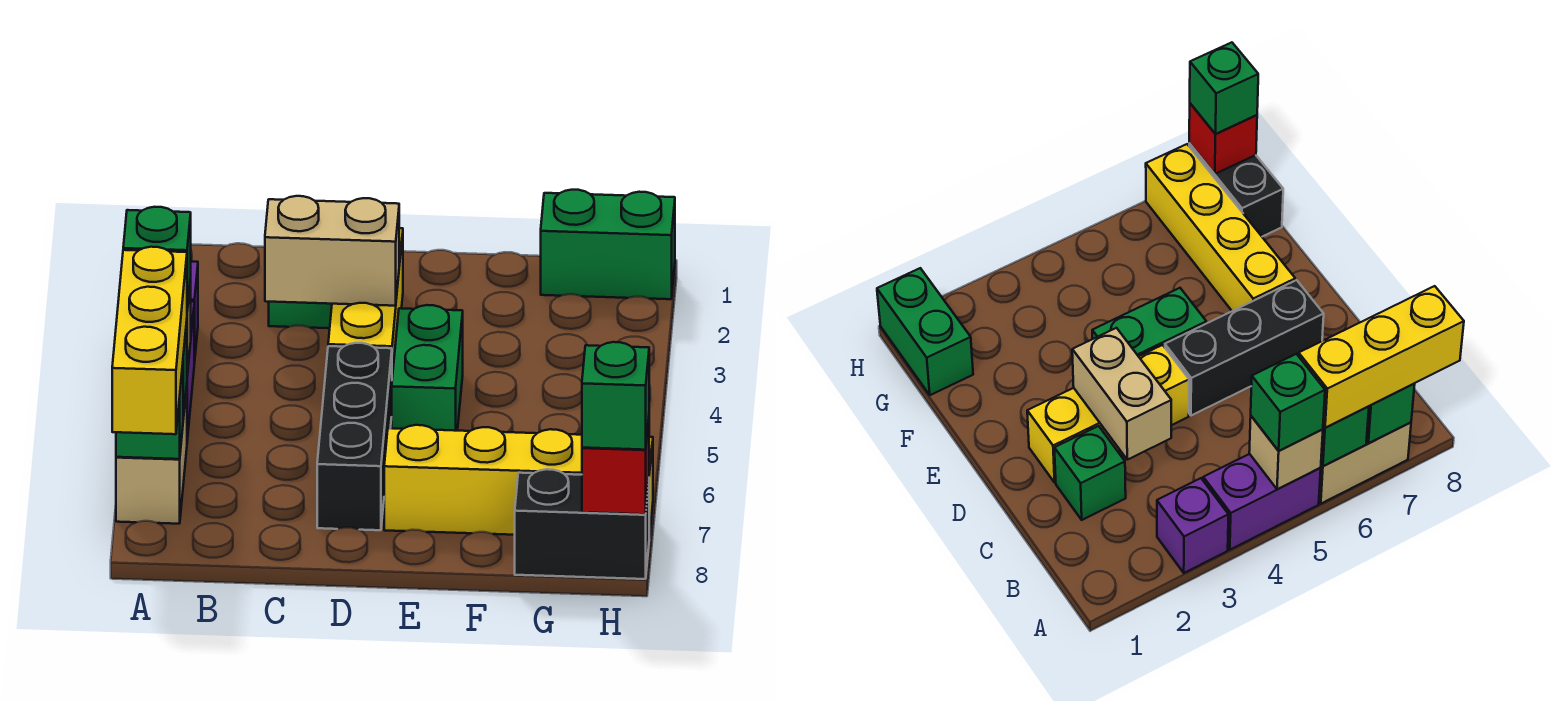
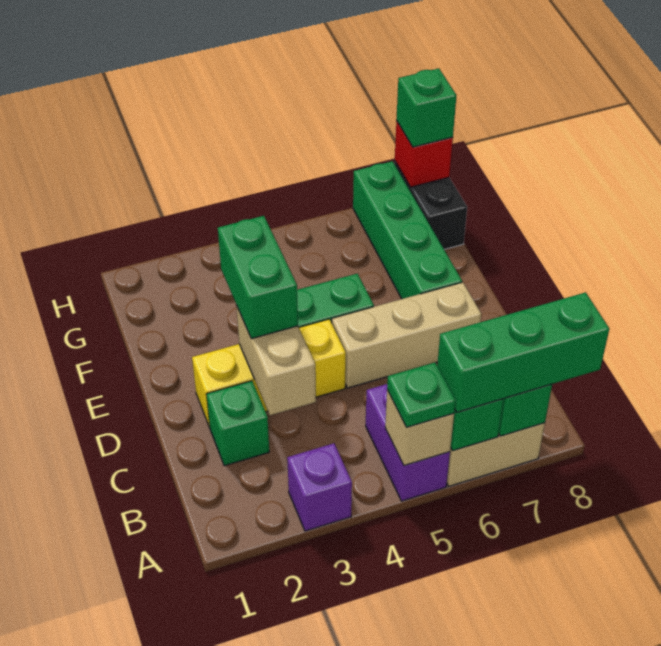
purple brick A4:A5 level 1 -> purple brick A5:B5 level 1
green brick A5 level 3 -> green plate A5 level 3
yellow brick A6:A8 level 3 -> green brick A6:A8 level 3
black brick D5:D7 level 1 -> tan brick D5:D7 level 1
yellow brick E7:H7 level 1 -> green brick E7:H7 level 1
green brick G1:H1 level 1 -> green brick D3:E3 level 3

